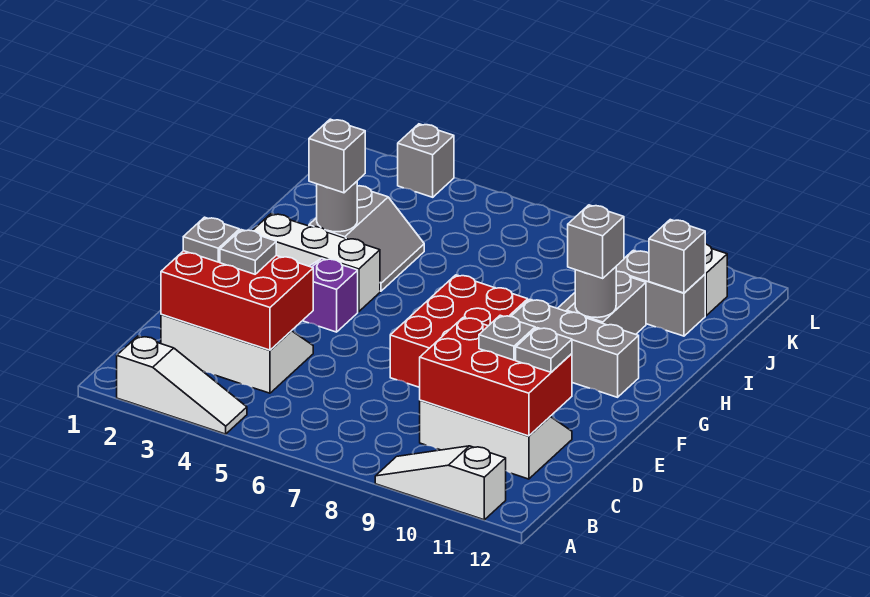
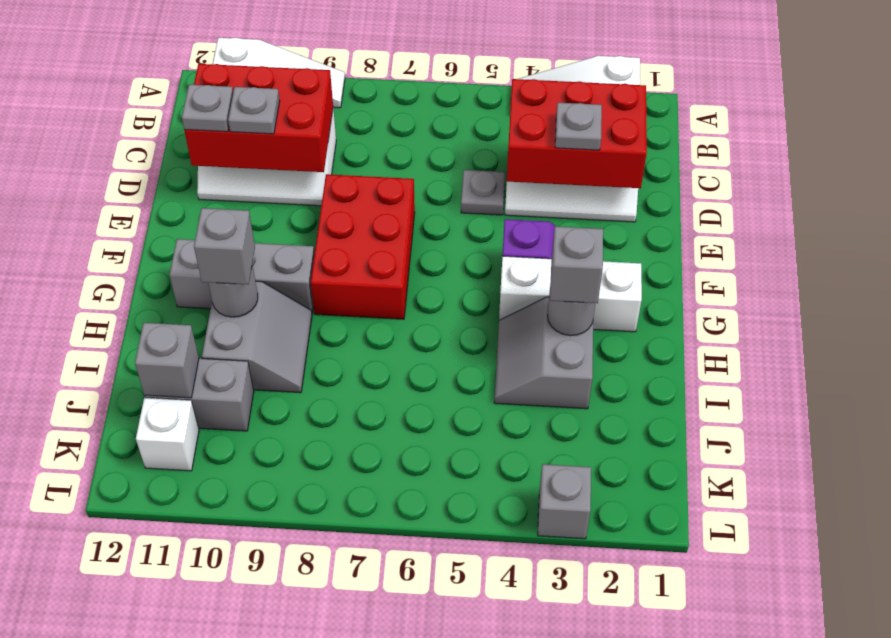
grey plate D2 level 3 -> grey plate D5 level 1

